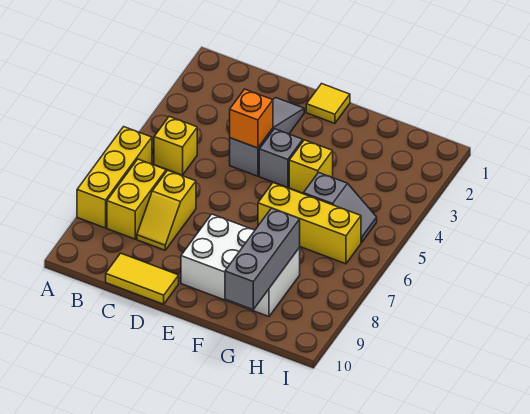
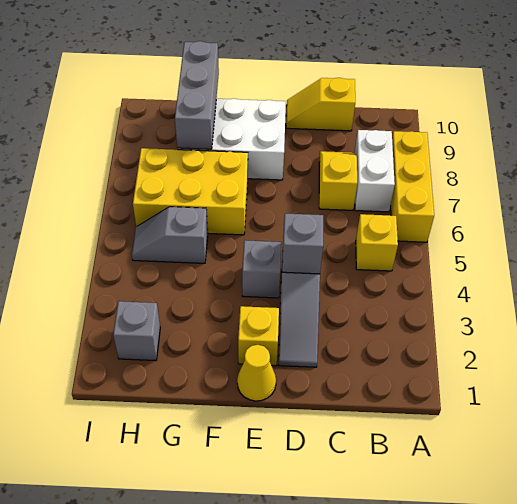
yellow brick B7:B8 level 1 -> white brick B7:B8 level 1
yellow tile C10:D10 level 1 -> yellow slope C10:D10 level 1 top C
orange brick D4 level 2 -> grey brick D4 level 2
yellow tile E1 level 1 -> yellow cone E1 level 1
yellow brick F4 level 1 -> yellow brick E2 level 1
yellow brick F6:H6 level 1 -> yellow brick F6:H7 level 1
none -> grey brick H2 level 1

